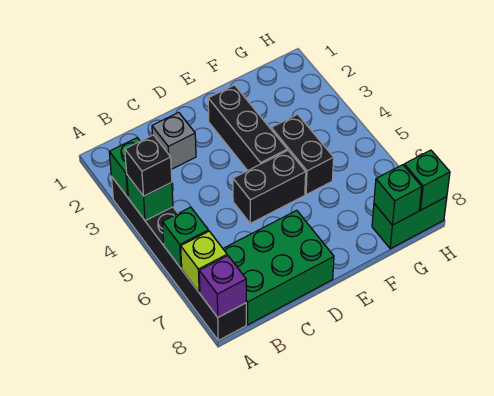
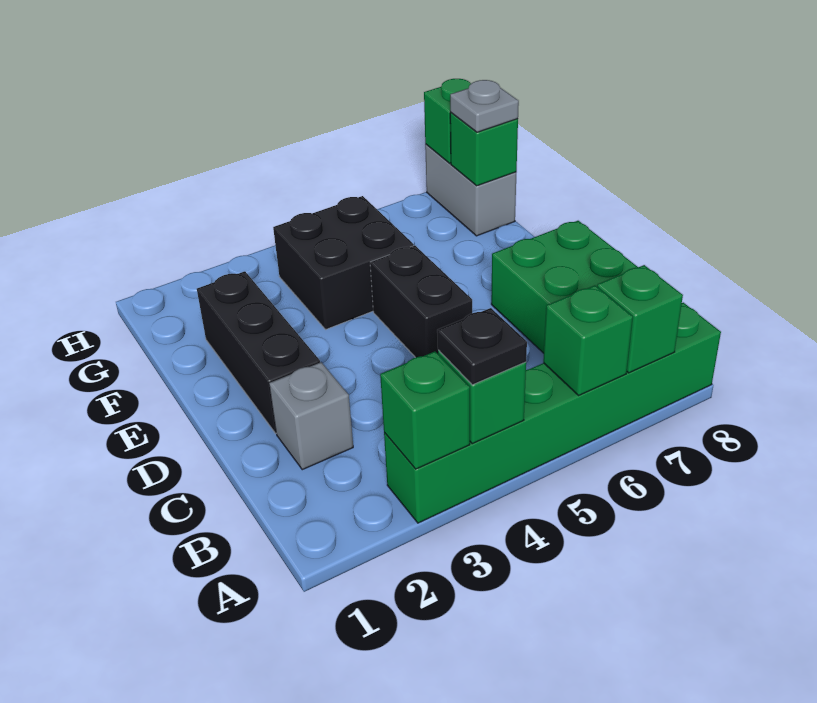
black brick A3:A8 level 1 -> green brick A3:A8 level 1
black brick A4 level 3 -> black plate A4 level 3
lime brick A7 level 2 -> green brick A7 level 2
purple brick A8 level 2 -> none
black brick E2:E4 level 1 -> black brick D2:F2 level 1
black brick F4:F5 level 1 -> black brick F4:G5 level 1
green brick G8:H8 level 1 -> grey brick G8:H8 level 1
none -> grey plate G8 level 3

